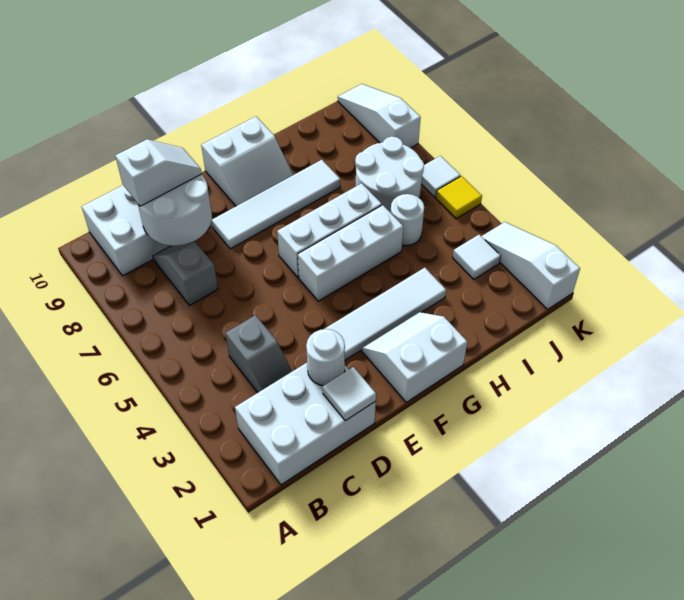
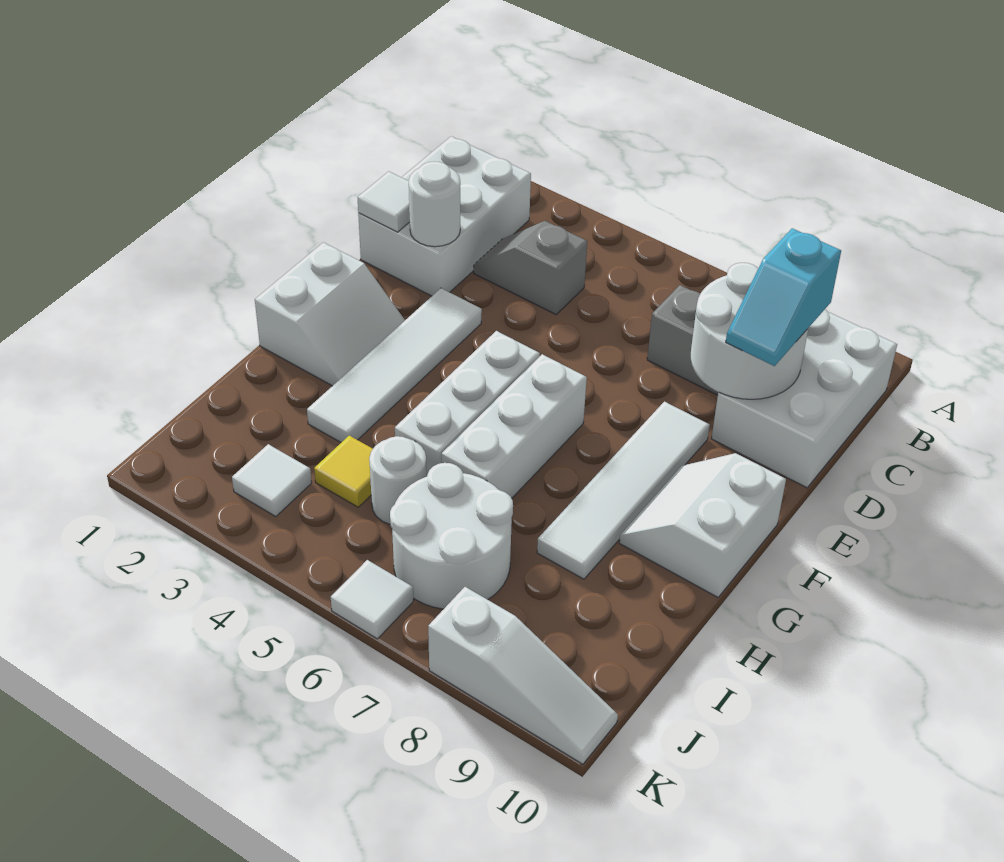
white slope C9:D9 level 3 top C -> cyan slope C9:D9 level 3 top C
white slope K1:K3 level 1 top 1 -> none
yellow tile K5 level 1 -> yellow tile I4 level 1

